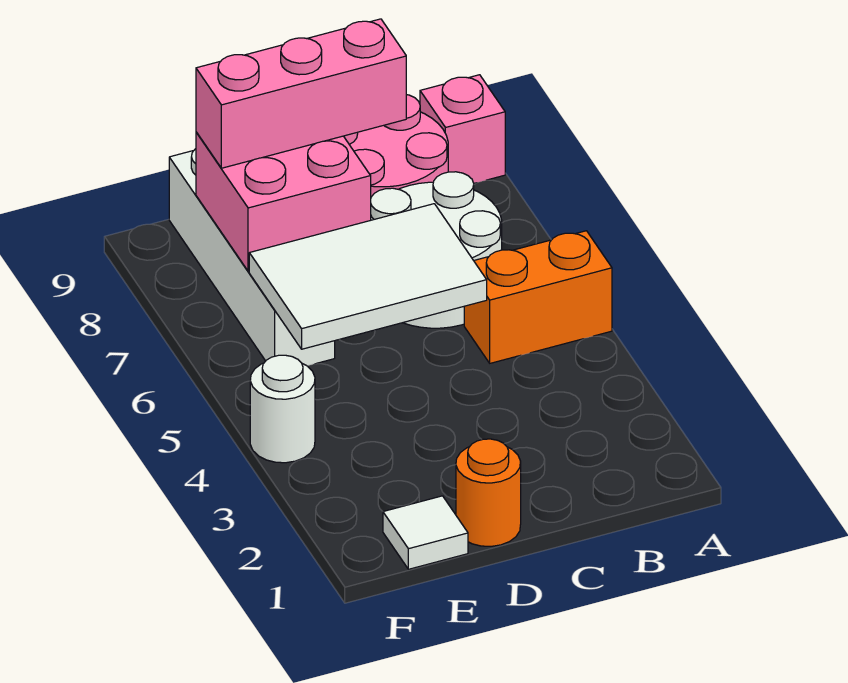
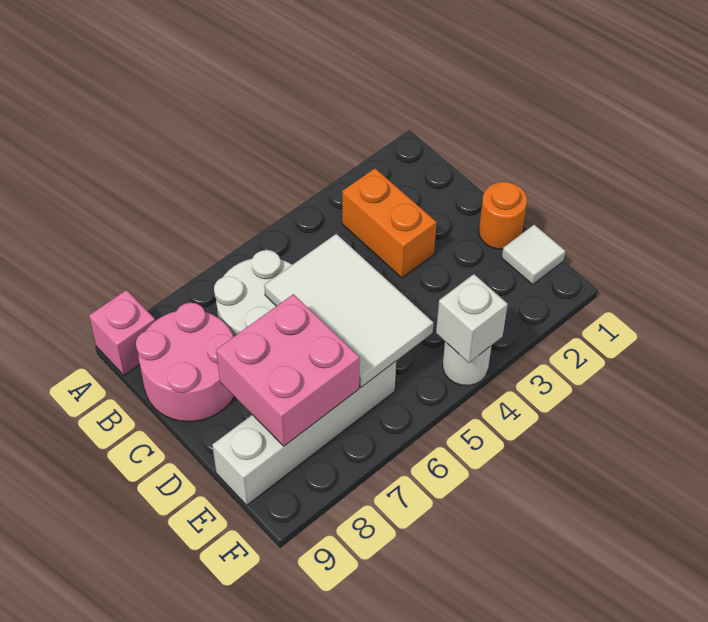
orange brick A5:B5 level 1 -> orange brick B3:C3 level 1
pink brick C8:E8 level 3 -> none
none -> white brick F4 level 2

